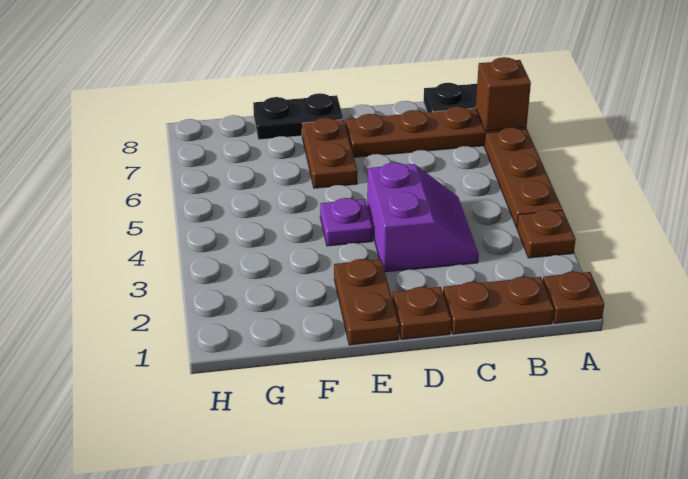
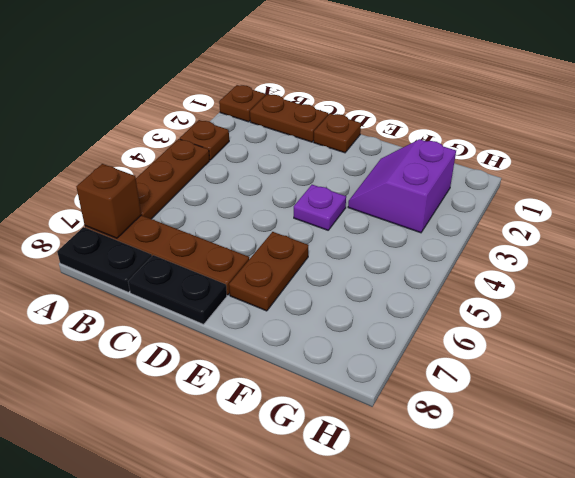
purple slope C3:D4 level 1 top D -> purple slope F2:G3 level 1 top G
brown plate E1:E2 level 1 -> none
black plate E8:F8 level 1 -> black plate C8:D8 level 1

